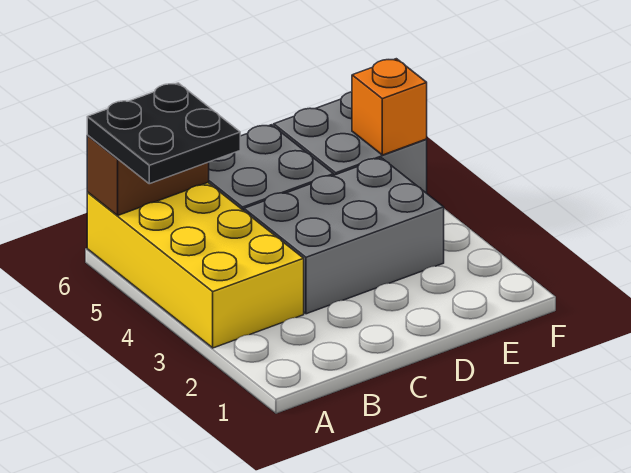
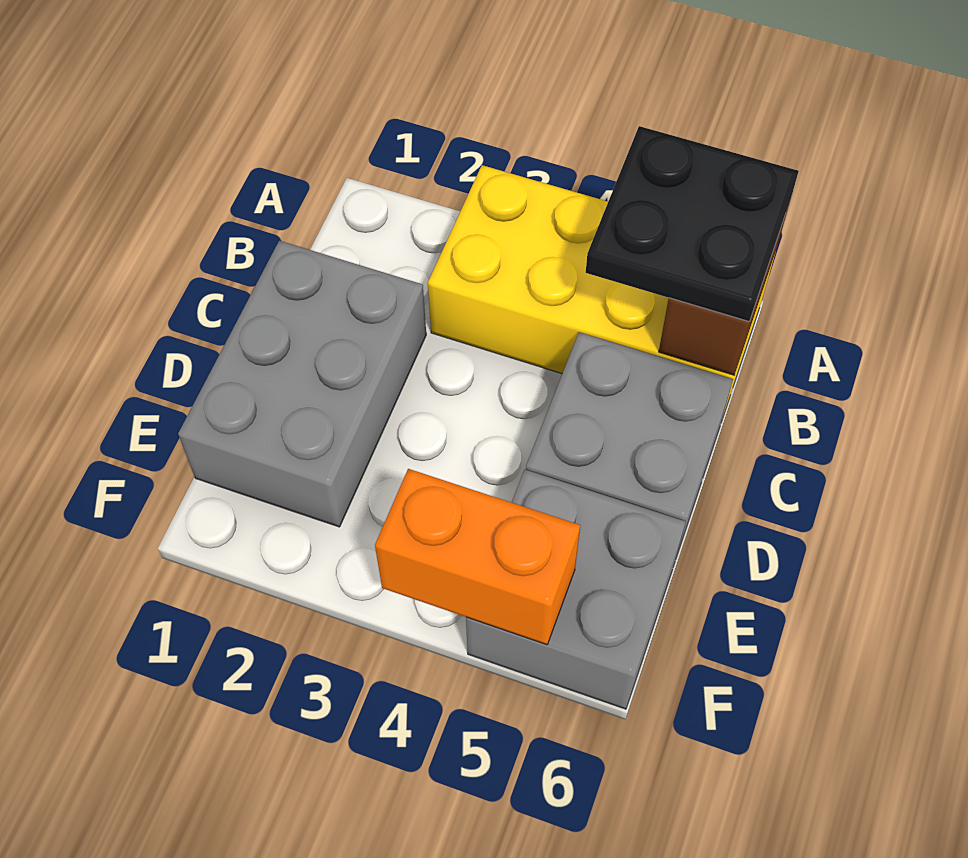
grey brick C3:E4 level 1 -> grey brick C1:E2 level 1
orange brick F5 level 2 -> orange brick F4:F5 level 2

